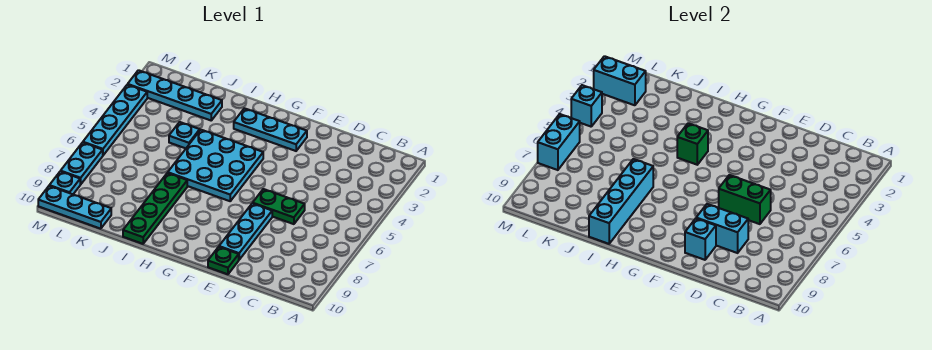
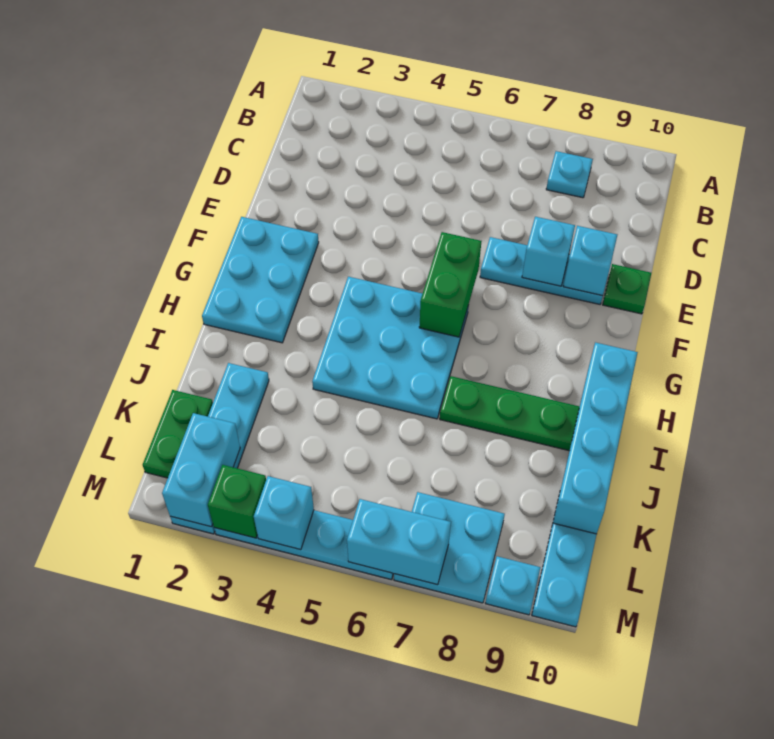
green plate D6:E6 level 1 -> green plate K1:L1 level 1
green brick D6:E6 level 2 -> green brick F6:G6 level 2
cyan brick D8:E8 level 2 -> cyan brick E8 level 2
cyan plate F2:H2 level 1 -> cyan plate F1:H2 level 1
green brick H4 level 2 -> green brick M3 level 2
cyan brick I7:I10 level 2 -> cyan brick H10:K10 level 2
cyan plate J4 level 1 -> cyan plate B8 level 1
cyan plate M7:M8 level 1 -> cyan plate L7:M8 level 1

